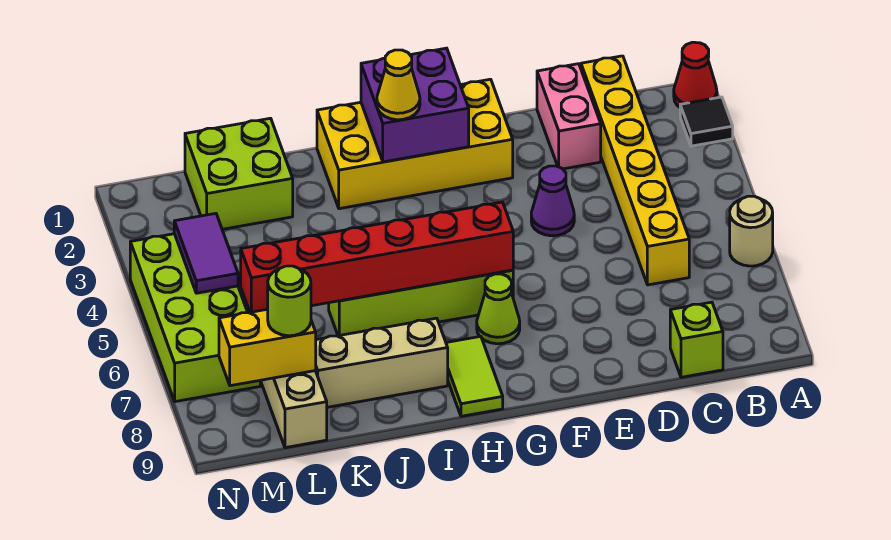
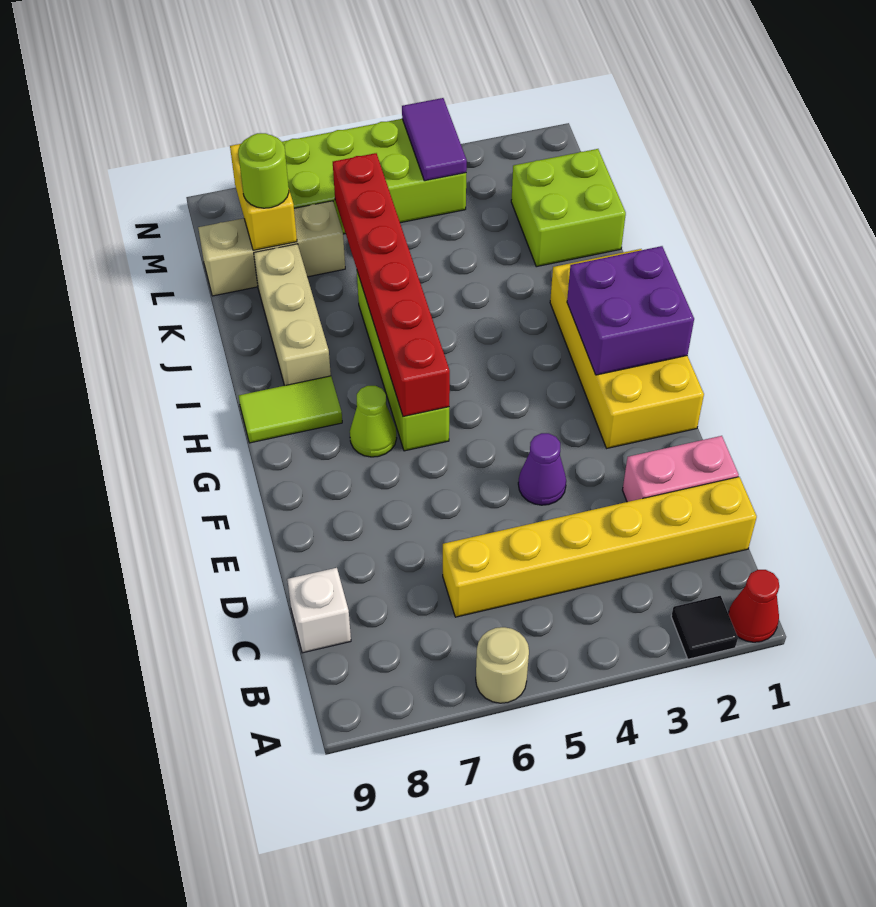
lime brick C9 level 1 -> white brick C9 level 1
yellow cone H2 level 3 -> none
purple tile M4:M5 level 2 -> purple tile M4:N4 level 2

